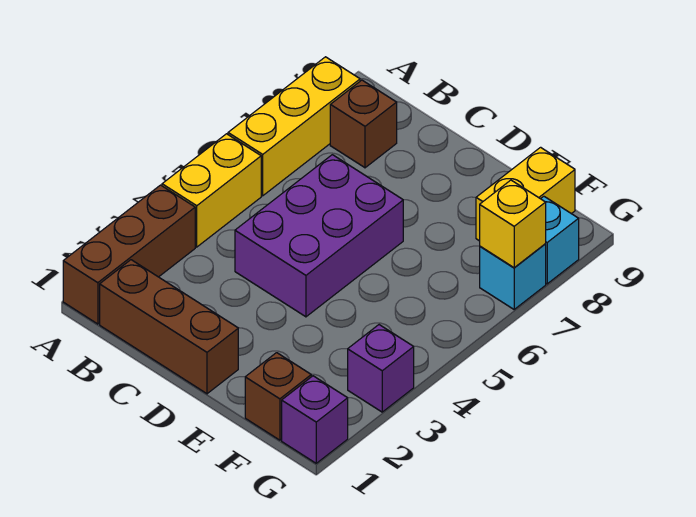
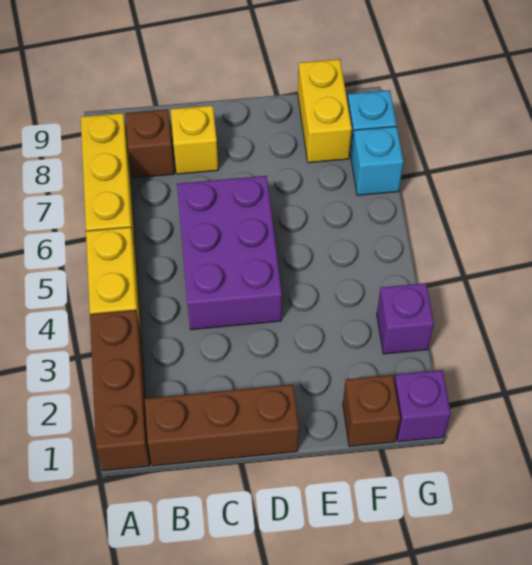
yellow brick G7 level 2 -> yellow brick C8 level 1

